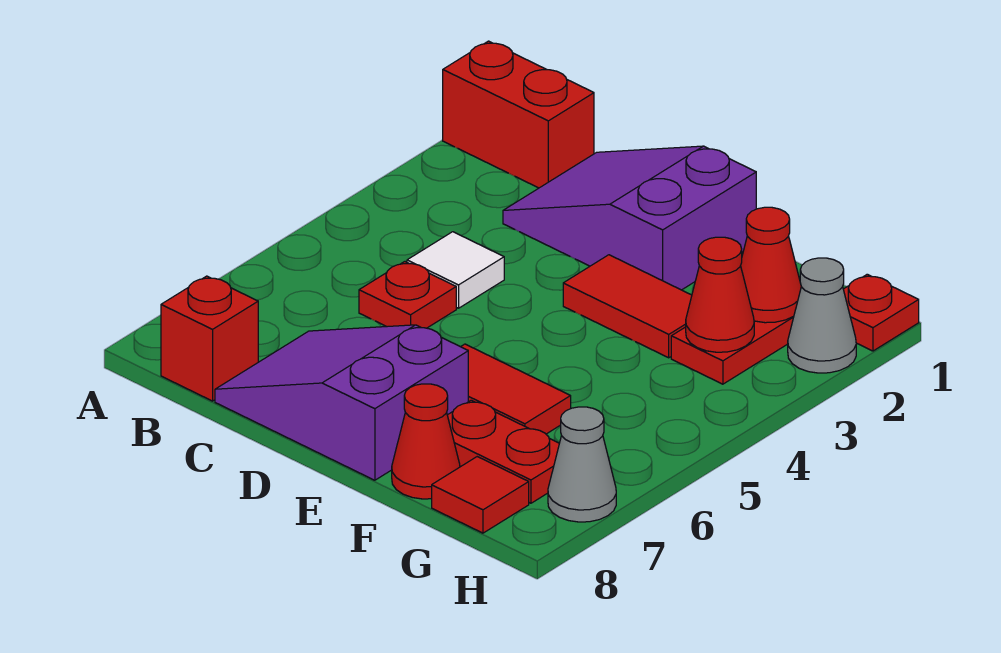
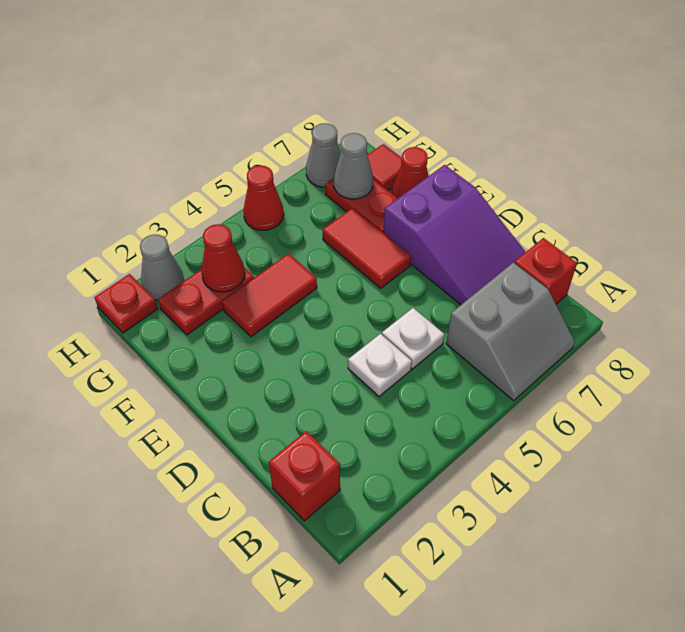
red brick A1:B1 level 1 -> red brick B1 level 1
none -> grey slope A6:B7 level 1 top B
purple slope C1:E2 level 1 top E -> none
white tile C4 level 1 -> white plate C4 level 1
red plate C5 level 1 -> white plate C5 level 1
red tile E3:F3 level 1 -> red tile F3:F4 level 1
red cone G2 level 2 -> red cone H5 level 1
none -> grey cone G7 level 2

